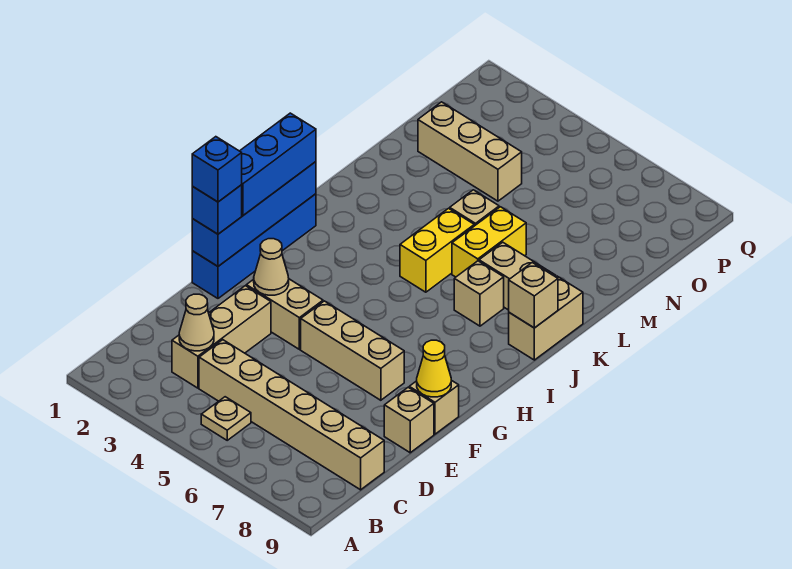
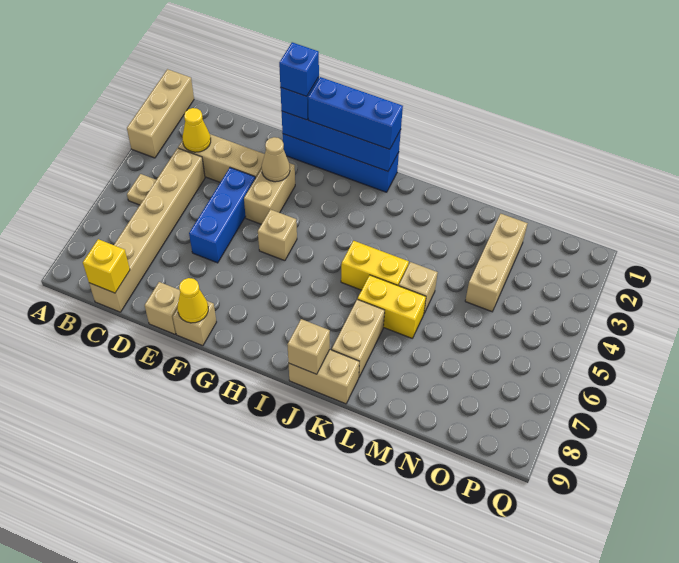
tan cone C3 level 2 -> yellow cone C3 level 2
none -> yellow brick C9 level 2
none -> blue brick E4:E6 level 1
tan brick F5:F7 level 1 -> tan brick A1:A3 level 1
tan brick J7 level 1 -> tan brick G5 level 1

